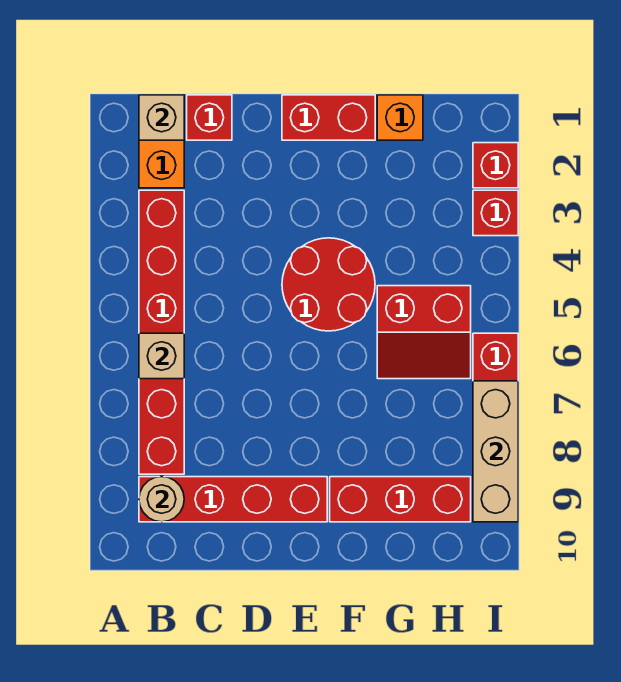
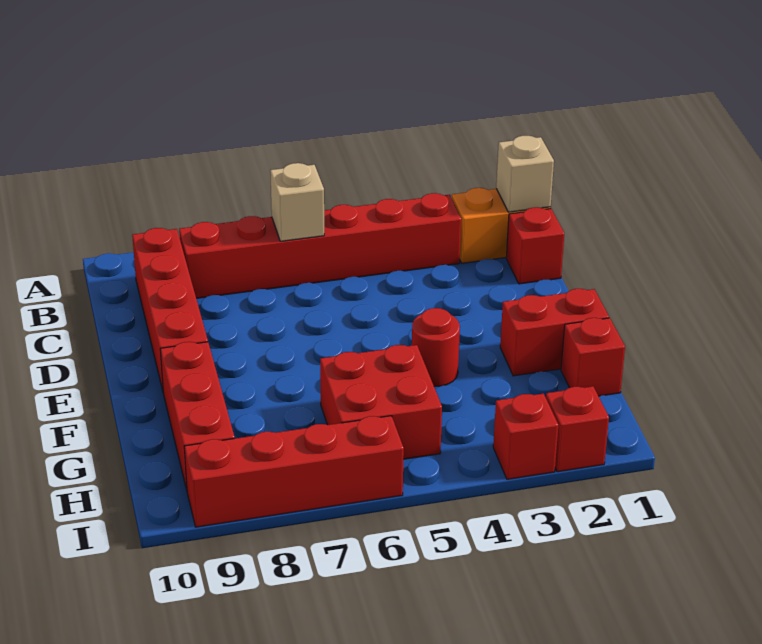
tan round brick B9 level 2 -> none
red brick E1:F1 level 1 -> red brick F1:F2 level 1
red round brick E4:F5 level 1 -> red round brick F4 level 1
orange brick G1 level 1 -> red brick G1 level 1
red slope G5:H6 level 1 top 5 -> red brick G5:H6 level 1
tan brick I7:I9 level 2 -> none

